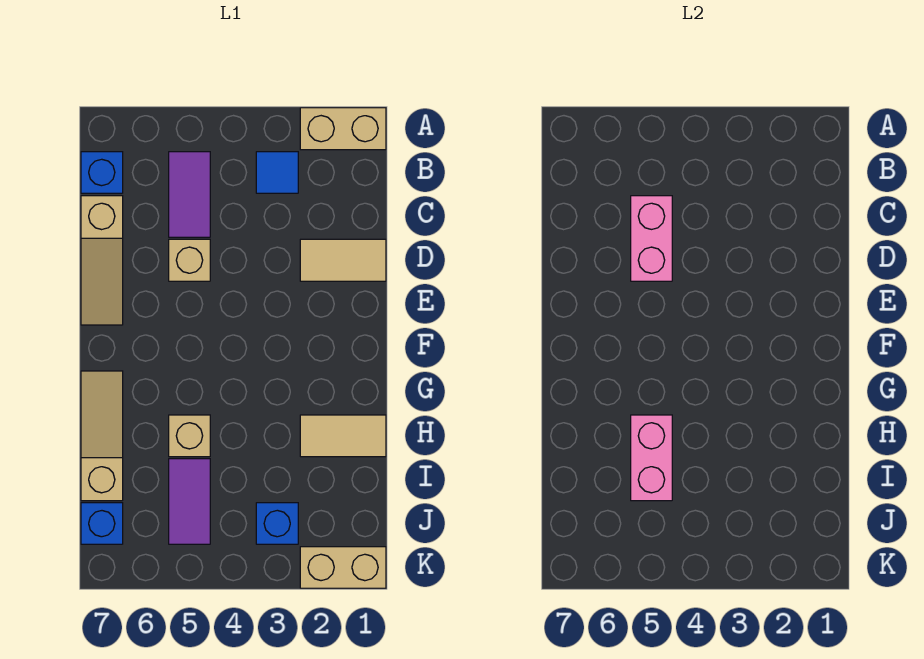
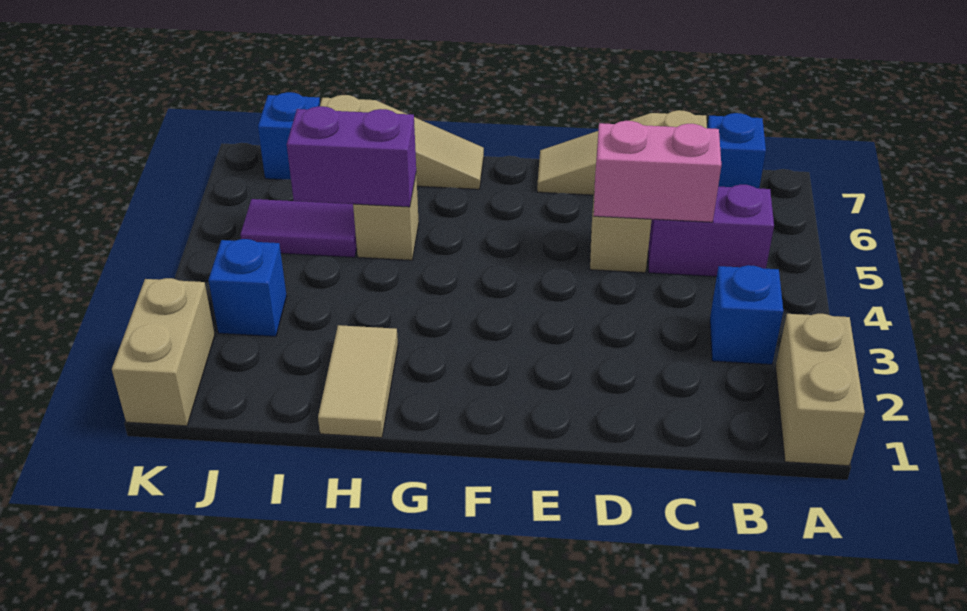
blue tile B3 level 1 -> blue brick B3 level 1
purple tile B5:C5 level 1 -> purple brick B5:C5 level 1
tan tile D1:D2 level 1 -> none
pink brick H5:I5 level 2 -> purple brick H5:I5 level 2

